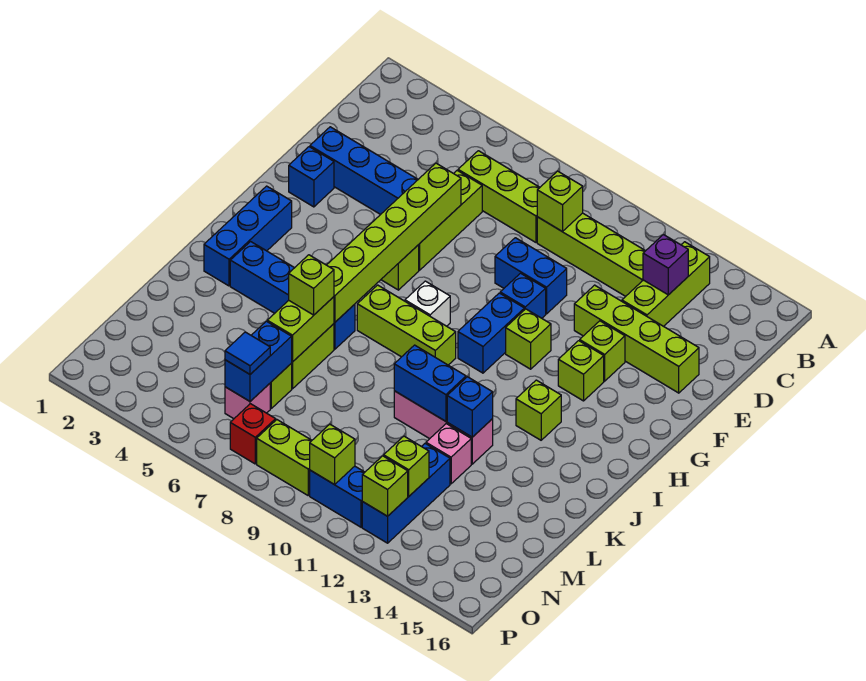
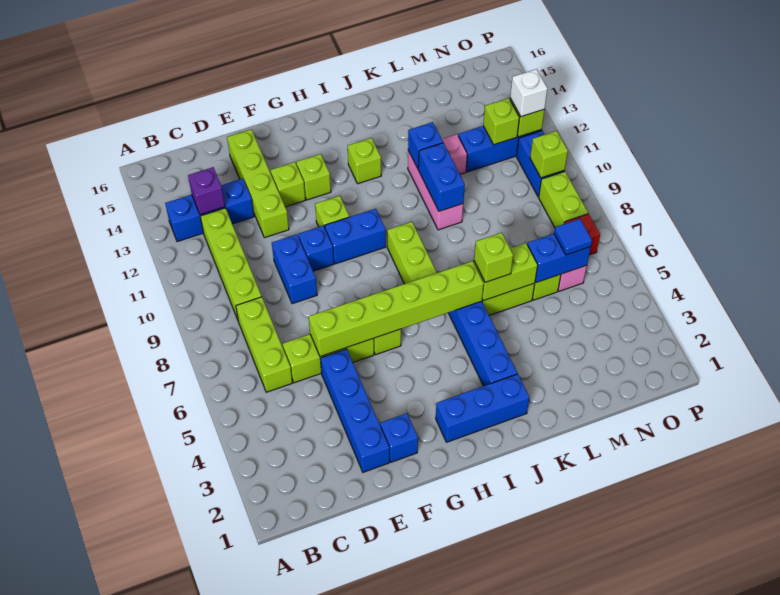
lime brick B13:D13 level 1 -> blue brick B13:D13 level 1
lime brick C9 level 2 -> none
white brick H8 level 1 -> white brick O12 level 3

